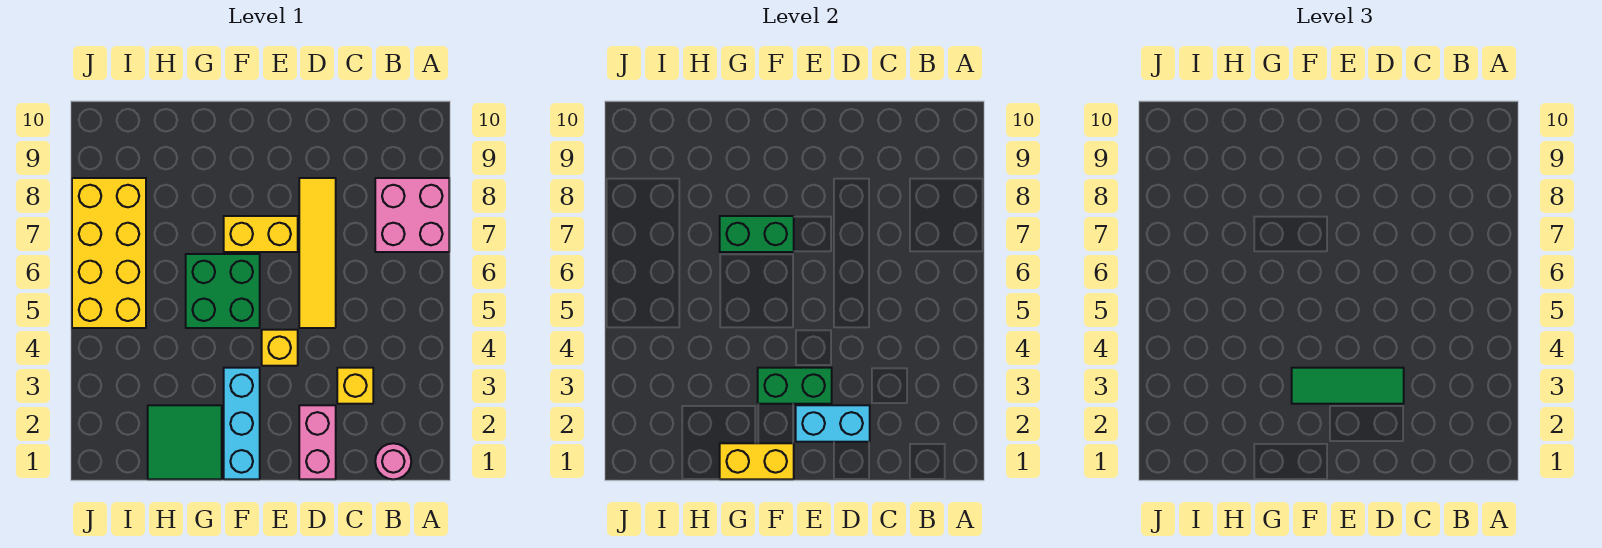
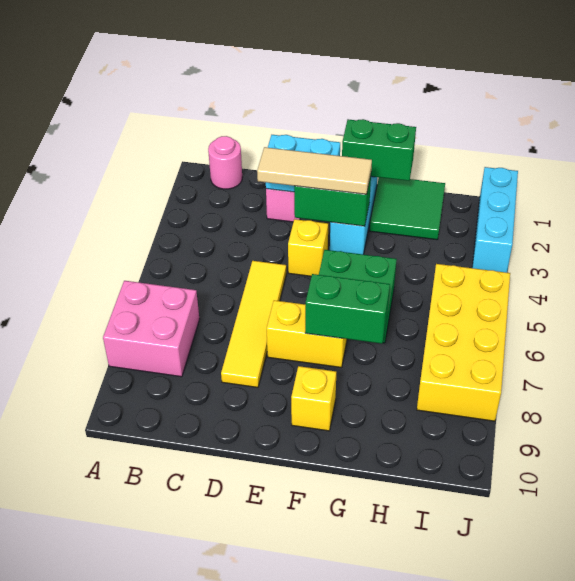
yellow brick C3 level 1 -> yellow brick F9 level 1
green tile D3:F3 level 3 -> tan tile D3:F3 level 3
yellow brick F1:G1 level 2 -> green brick F1:G1 level 2
none -> cyan brick J1:J3 level 1

